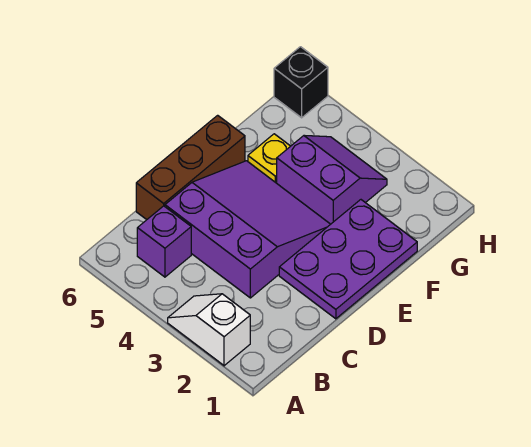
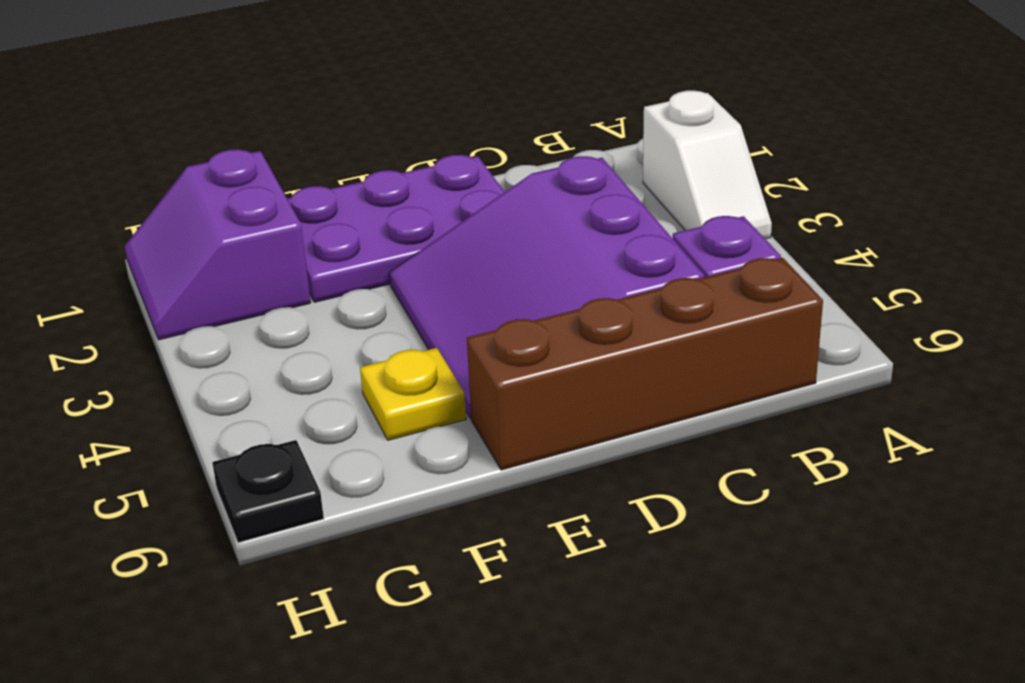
brown brick C6:E6 level 1 -> brown brick B6:E6 level 1
purple slope F3:G4 level 1 top F -> purple slope G1:H2 level 1 top G
black brick H6 level 1 -> black plate H6 level 1

